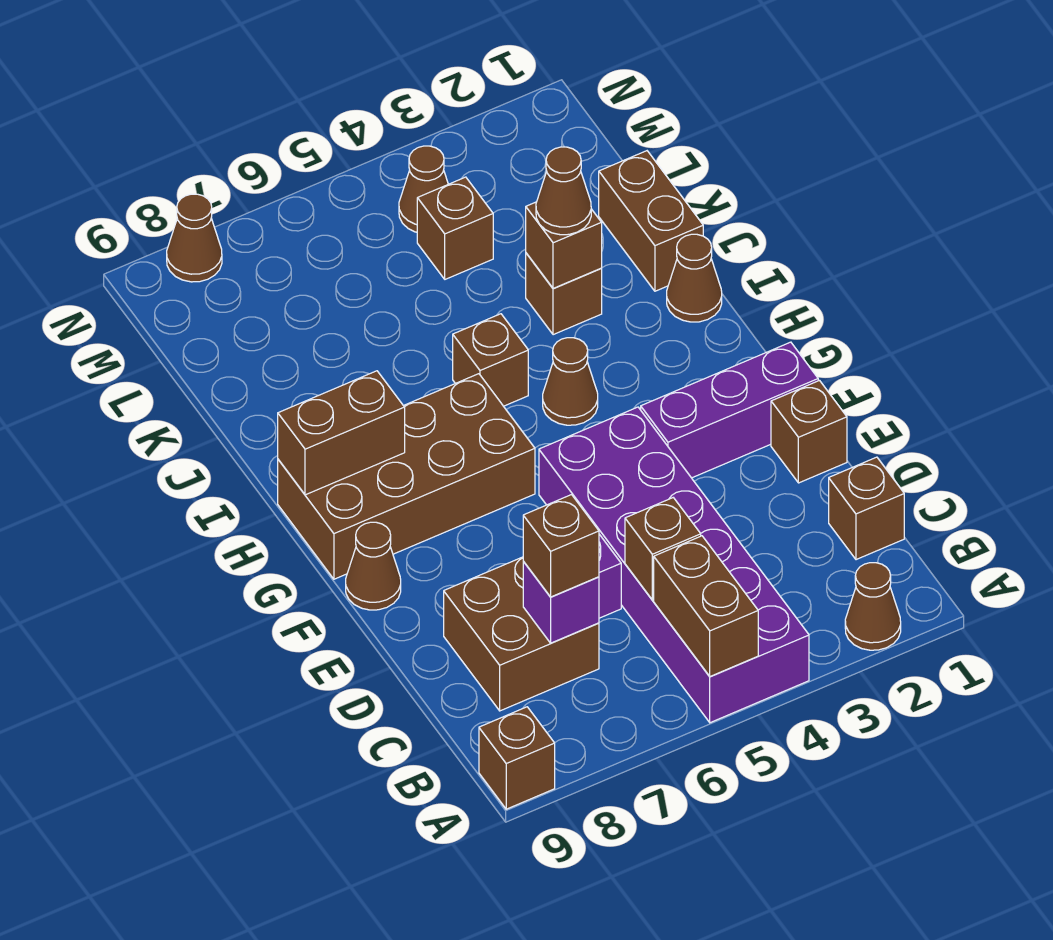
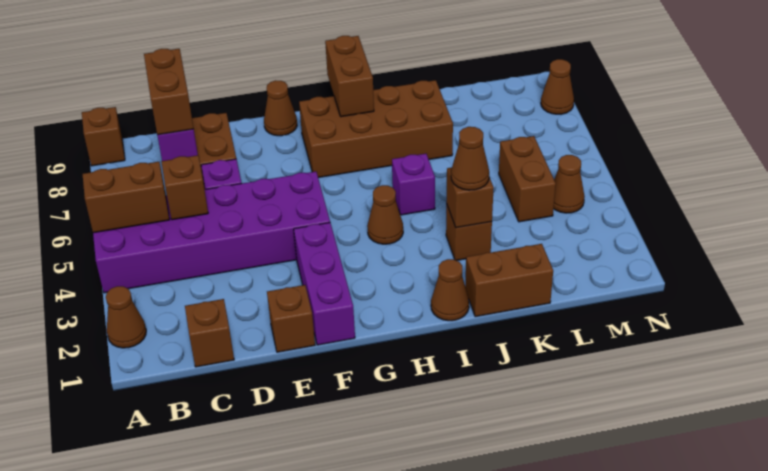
brown brick C7 level 3 -> brown brick C7:C8 level 3
brown brick G6:H9 level 1 -> brown brick G7:J8 level 1
brown brick I5 level 1 -> purple brick I5 level 1
brown brick L4 level 1 -> brown brick L4:L5 level 1

